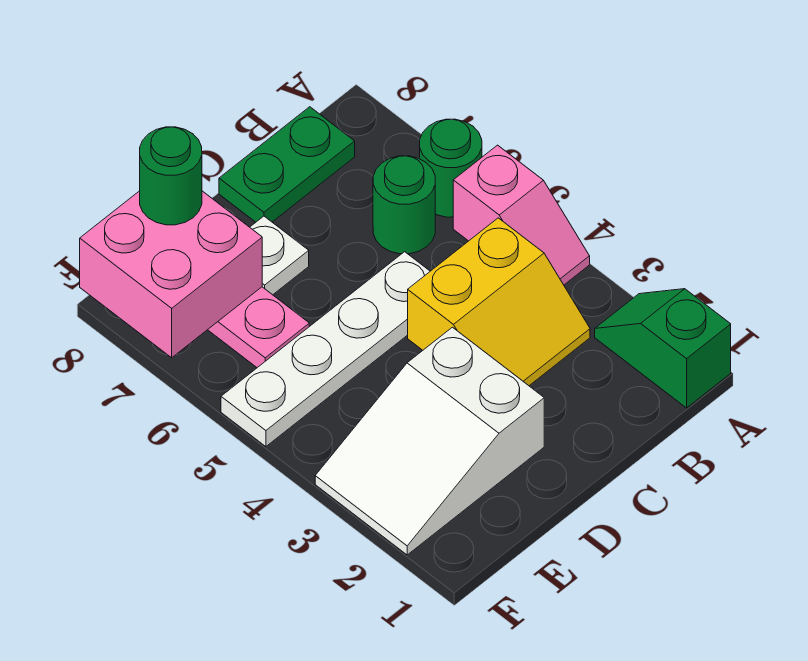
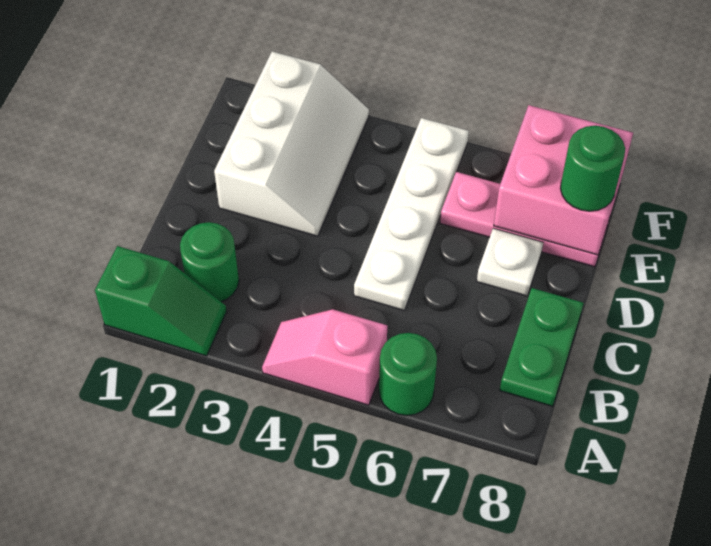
yellow slope B3:C4 level 1 top 4 -> none
green round brick B6 level 1 -> green round brick B2 level 1
white slope D2:F3 level 1 top D -> white slope D2:F3 level 1 top 2

